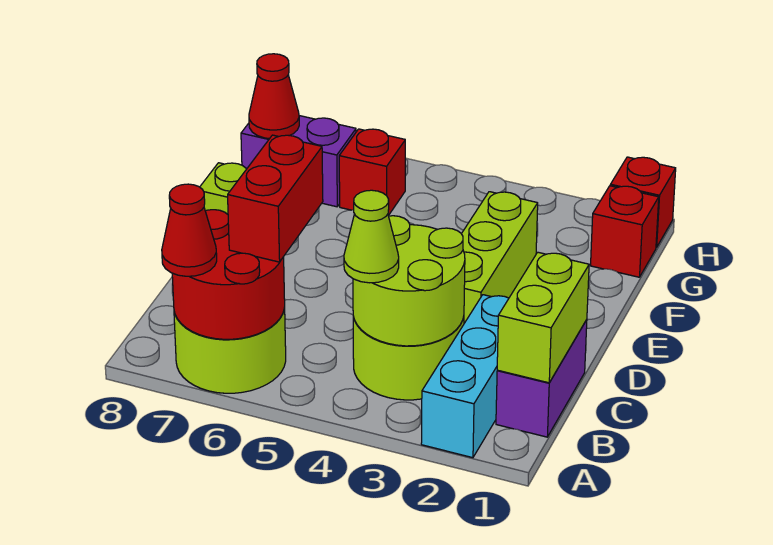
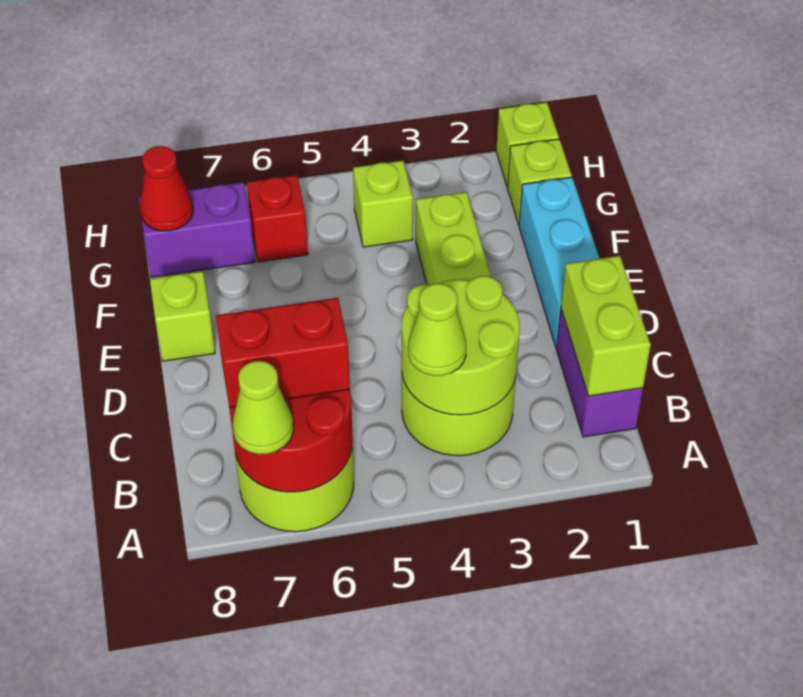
cyan brick A2:C2 level 1 -> cyan brick D1:F1 level 1
red cone A7 level 3 -> lime cone A7 level 3
red brick B6:C6 level 3 -> red brick B6:B7 level 3
red brick G1 level 1 -> lime brick G1 level 1
none -> lime brick G4 level 1
red brick H1 level 1 -> lime brick H1 level 1

